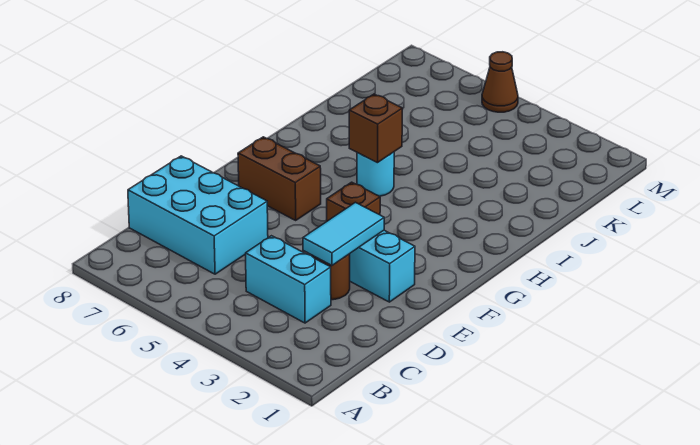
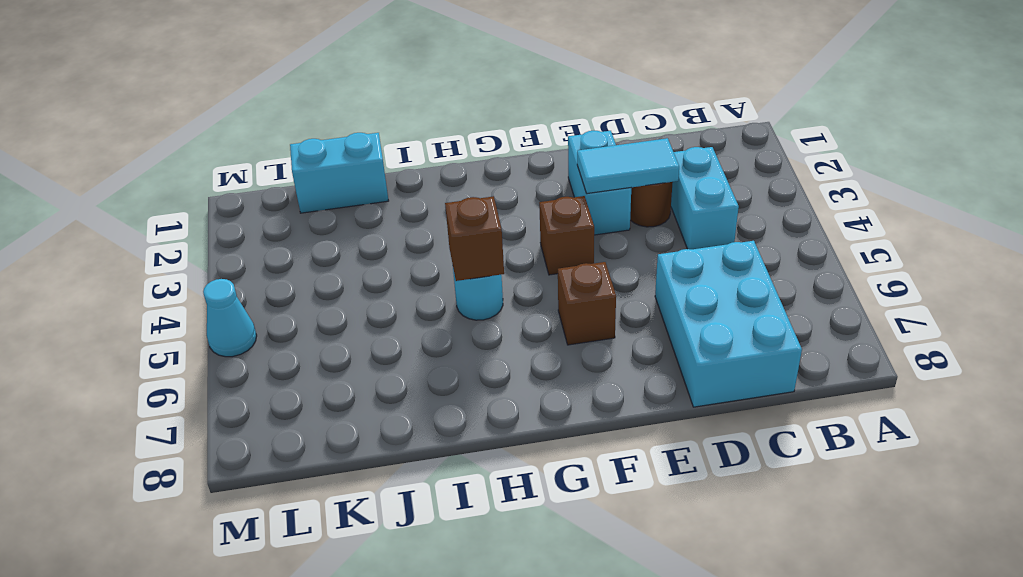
brown brick F6:F7 level 1 -> brown brick F6 level 1
none -> cyan brick J1:K1 level 1
brown cone M5 level 1 -> cyan cone M5 level 1

